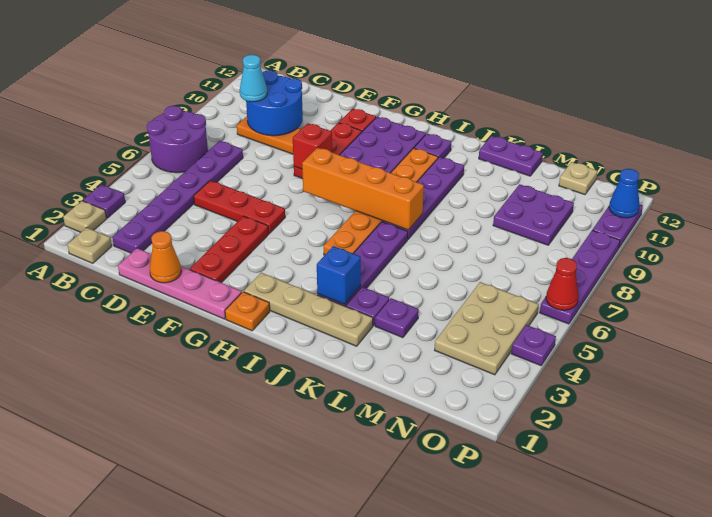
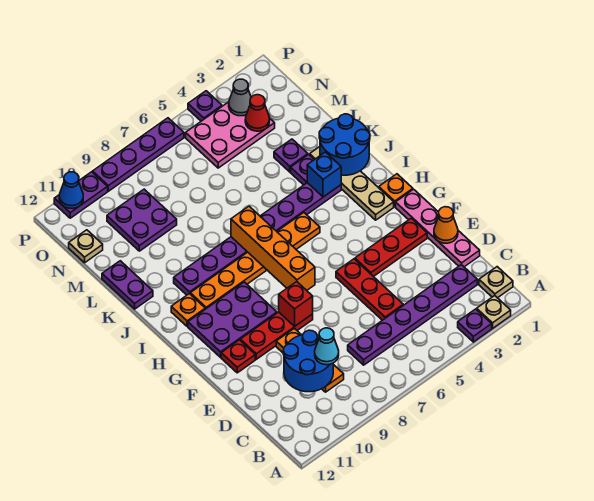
purple round brick A6:B7 level 1 -> none
purple plate I11 level 1 -> orange plate I11 level 1
none -> blue round brick J1:K2 level 2
tan plate N3:O5 level 1 -> pink plate N3:O5 level 1
none -> grey cone O3 level 2
red cone P6 level 2 -> red cone N3 level 2

